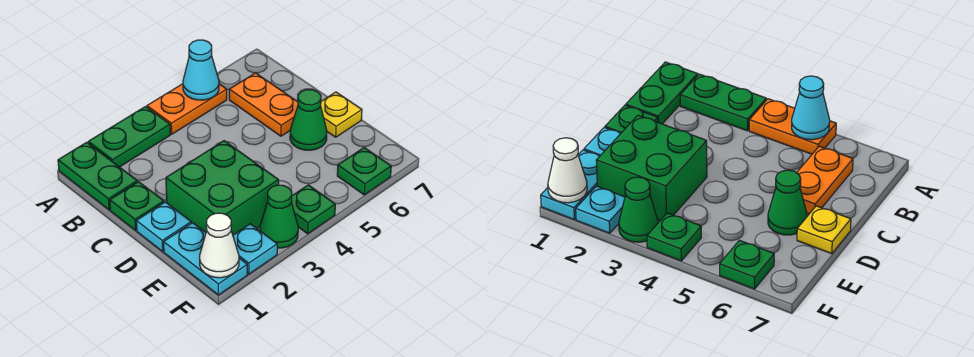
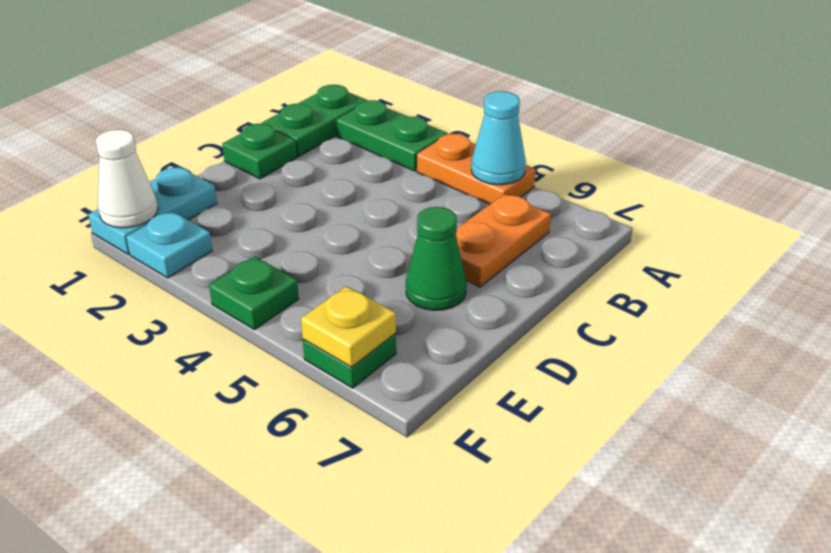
cyan plate D1 level 1 -> none
green brick D2:E3 level 1 -> none
yellow plate D7 level 1 -> yellow plate F6 level 2
green cone F3 level 1 -> none

